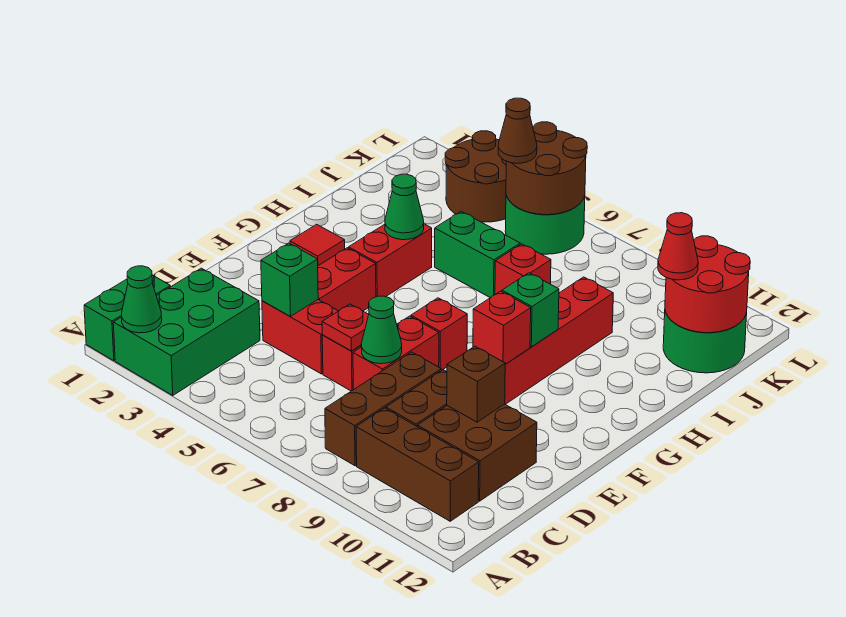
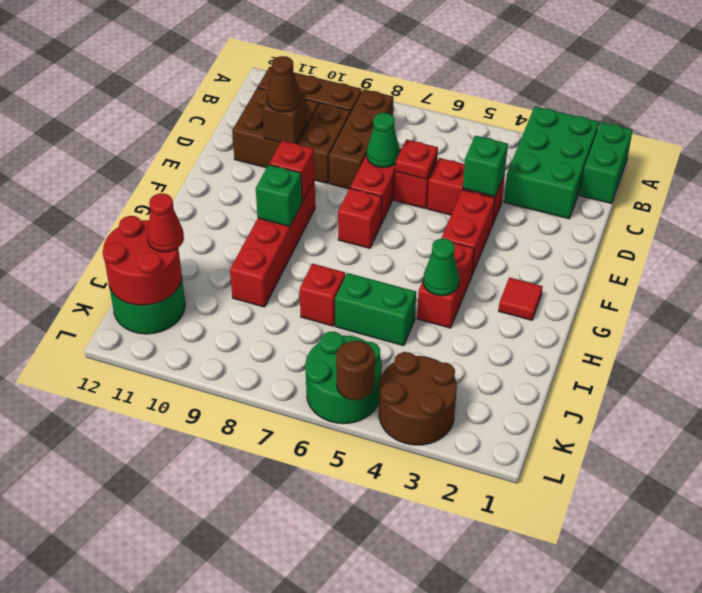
green cone A2 level 2 -> none
brown round brick K5:L6 level 2 -> brown round brick L5 level 2
brown cone K5 level 3 -> brown cone D10 level 3

